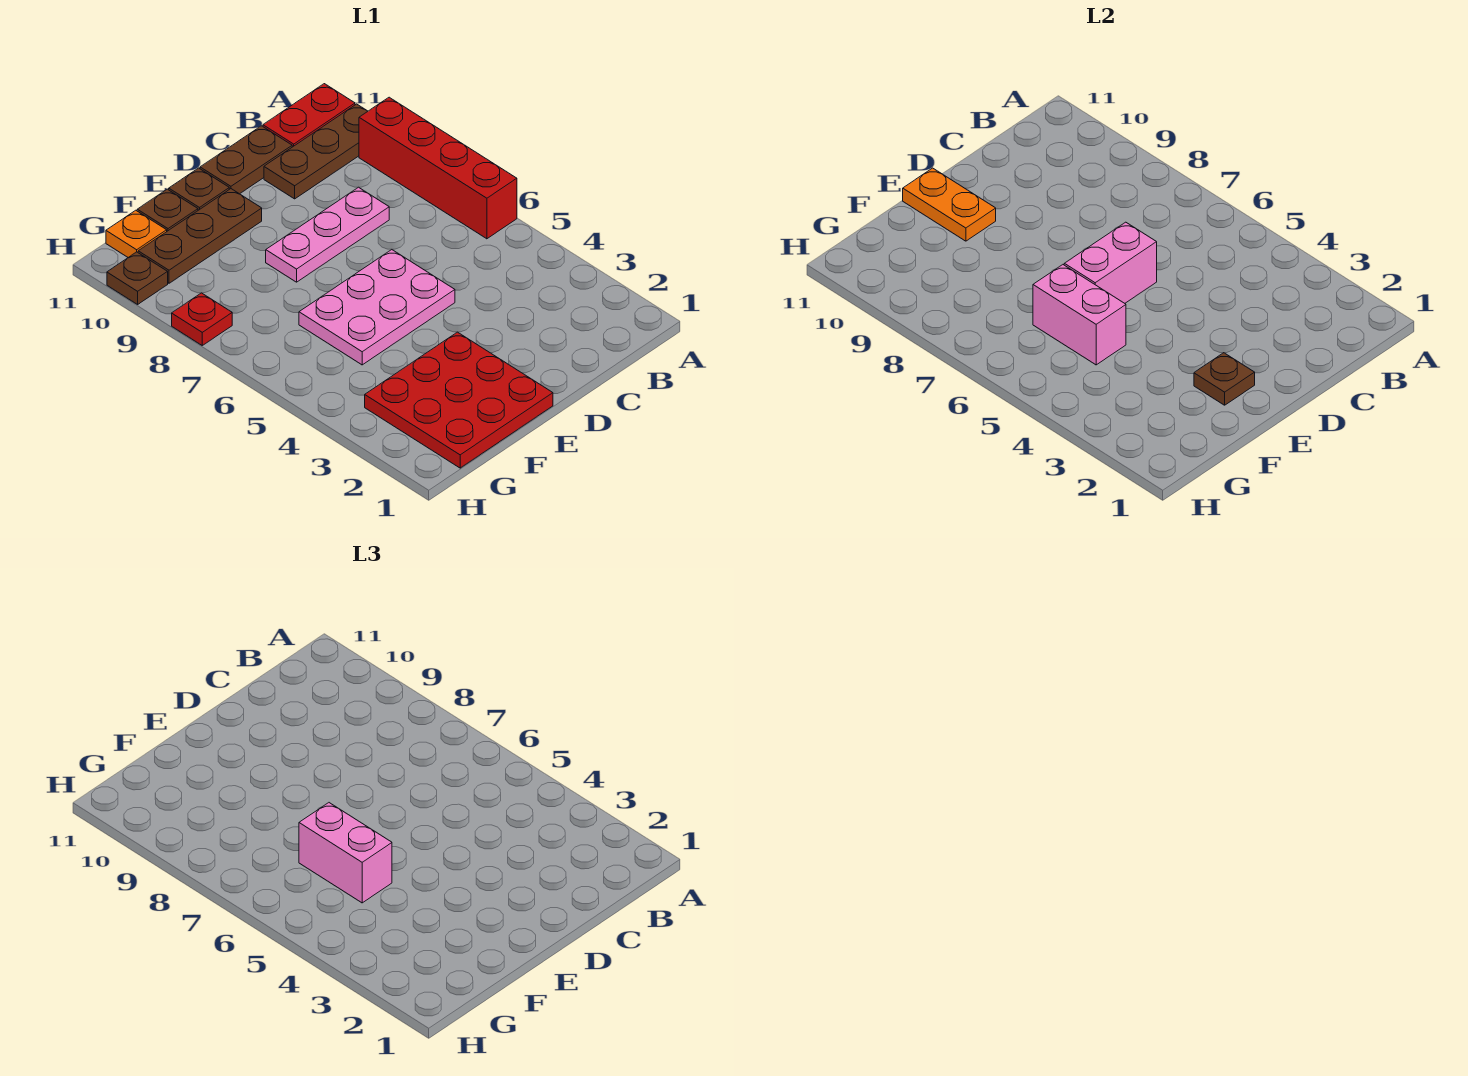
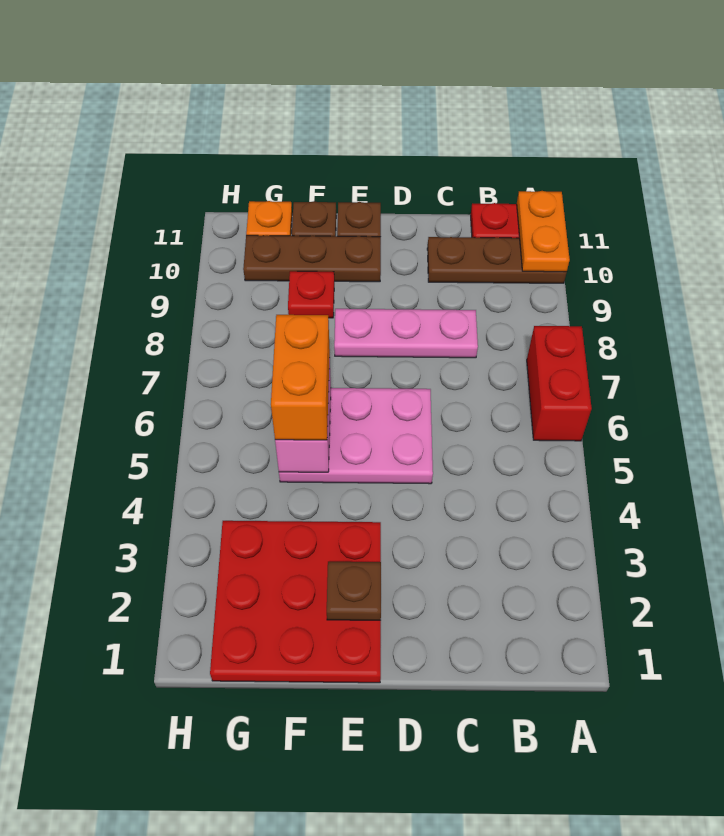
red brick A6:A9 level 1 -> red brick A6:A7 level 1
brown plate C11:D11 level 1 -> none
pink brick D6:E6 level 2 -> none
orange plate E10:E11 level 2 -> orange plate A10:A11 level 2
pink brick F5:F6 level 3 -> orange brick F5:F6 level 3
red plate H8 level 1 -> red plate F9 level 1
brown plate H10 level 1 -> none

